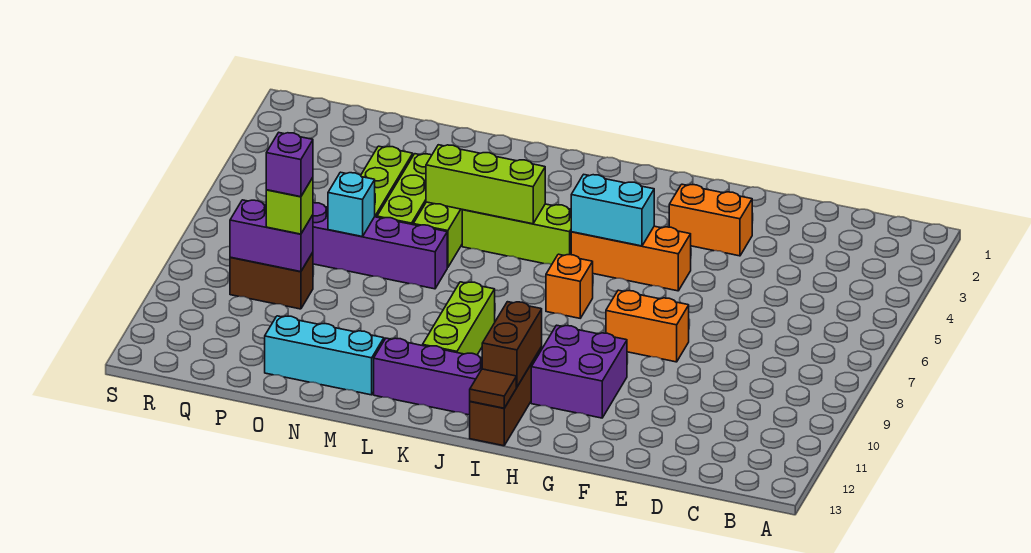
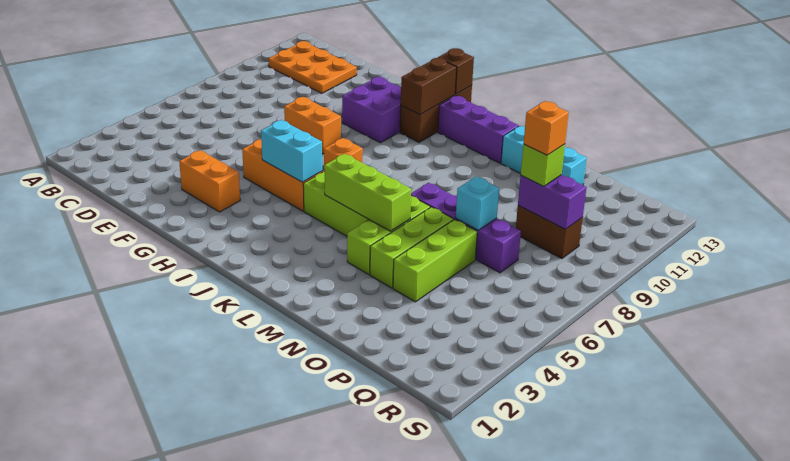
none -> orange plate B11:D12 level 1
brown tile I13 level 2 -> brown brick I13 level 2
lime brick K9:K11 level 1 -> none
purple brick P9 level 4 -> orange brick P9 level 4

